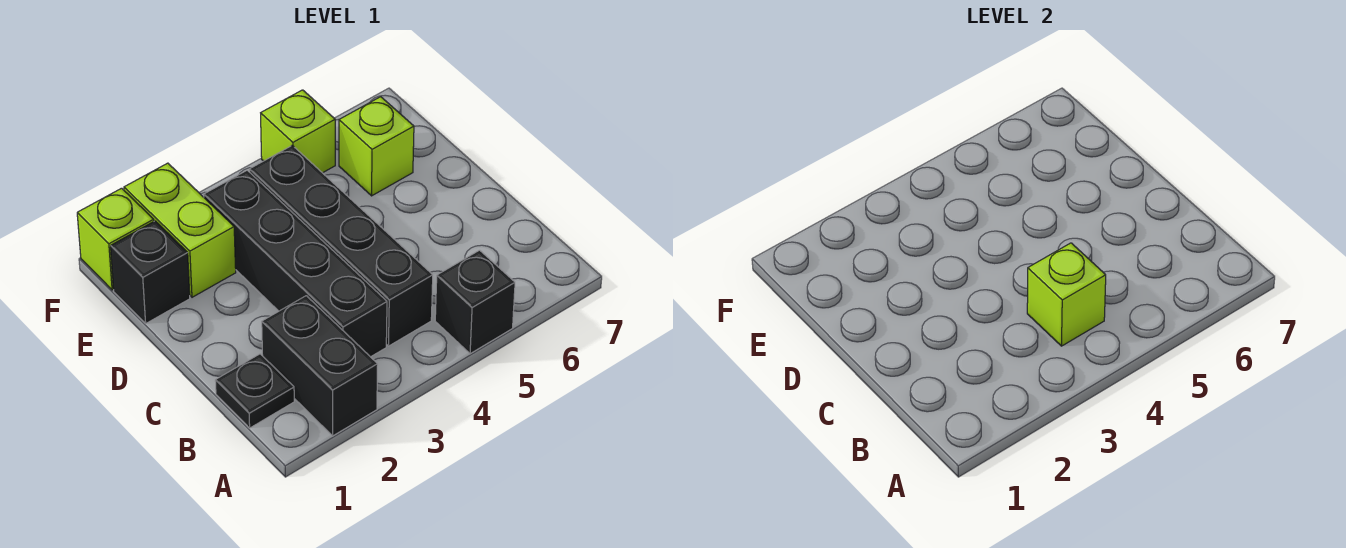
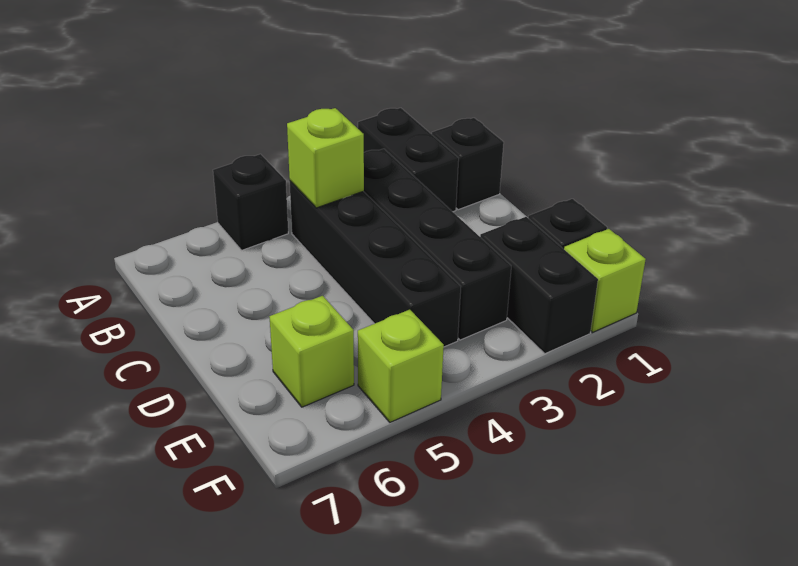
black plate B1 level 1 -> black brick B1 level 1
lime brick E2:F2 level 1 -> black brick E2:F2 level 1

